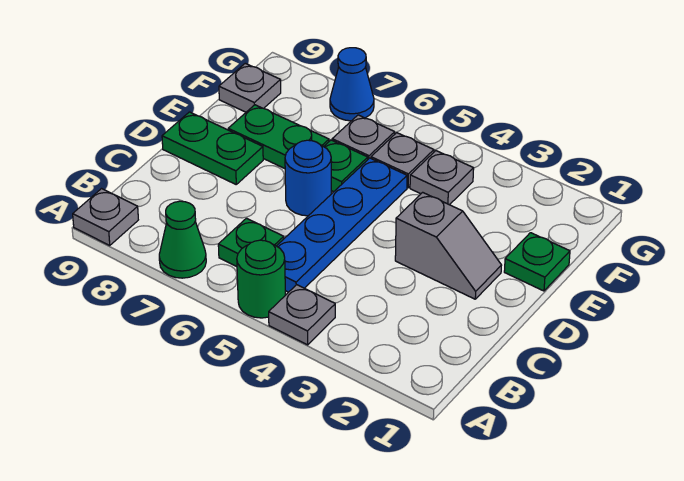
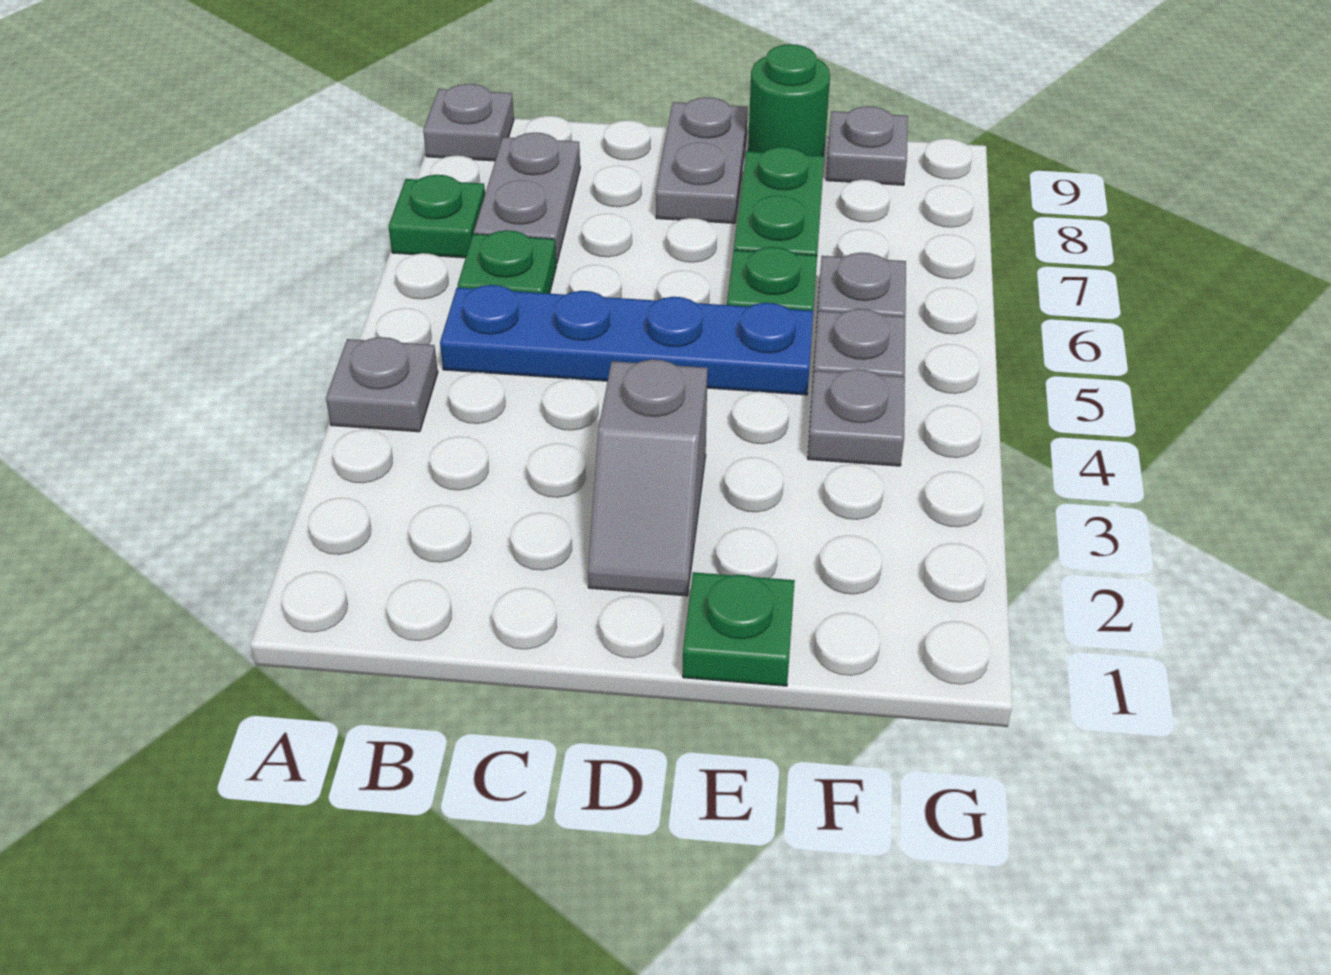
green round brick A5 level 1 -> green round brick E9 level 1
green cone A7 level 1 -> green plate A7 level 1
none -> grey plate B7:B8 level 1
blue round brick D6 level 1 -> none
green plate D8:D9 level 1 -> grey plate D8:D9 level 1
blue cone G7 level 1 -> none

